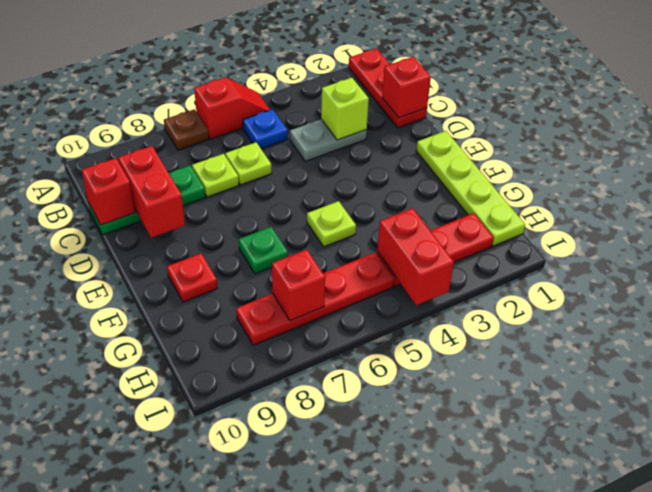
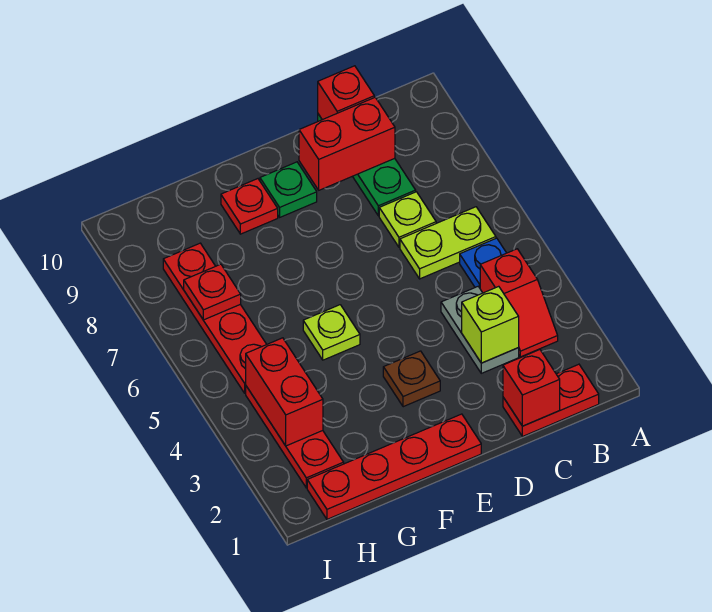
red plate A1:C1 level 1 -> red plate B1:C1 level 1
red slope A5:A6 level 1 top 6 -> red slope B3:B4 level 1 top 4
brown plate A7 level 1 -> brown plate E3 level 1
lime plate C6 level 1 -> lime plate B6:C6 level 1
lime plate E1:H1 level 1 -> red plate E1:H1 level 1
green plate F7 level 1 -> green plate E9 level 1
red brick H4:I4 level 2 -> red brick H3:H4 level 2
red brick H7 level 2 -> red plate H7 level 2

